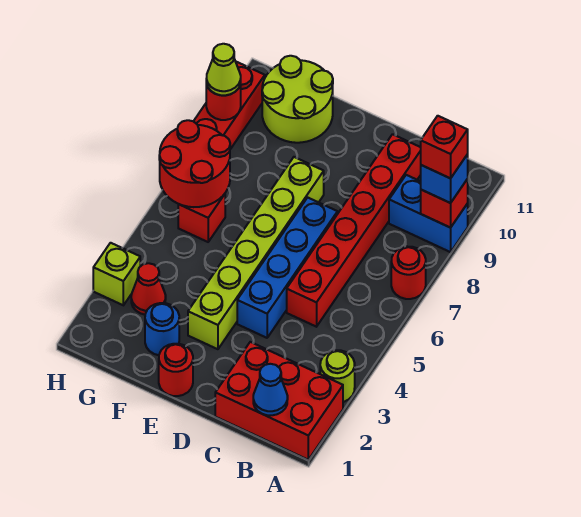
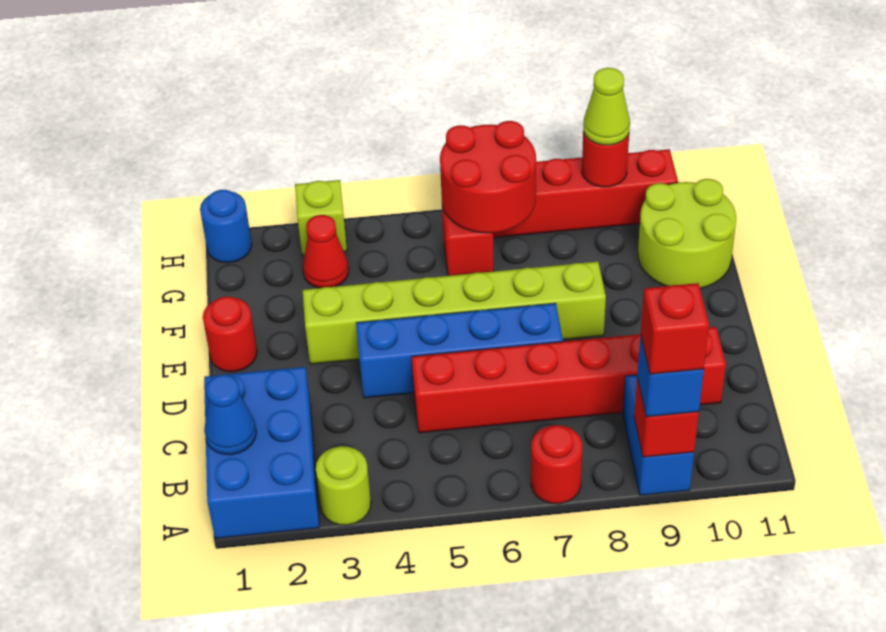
red brick A1:C2 level 1 -> blue brick A1:C2 level 1
blue round brick F2 level 1 -> blue round brick H1 level 1

